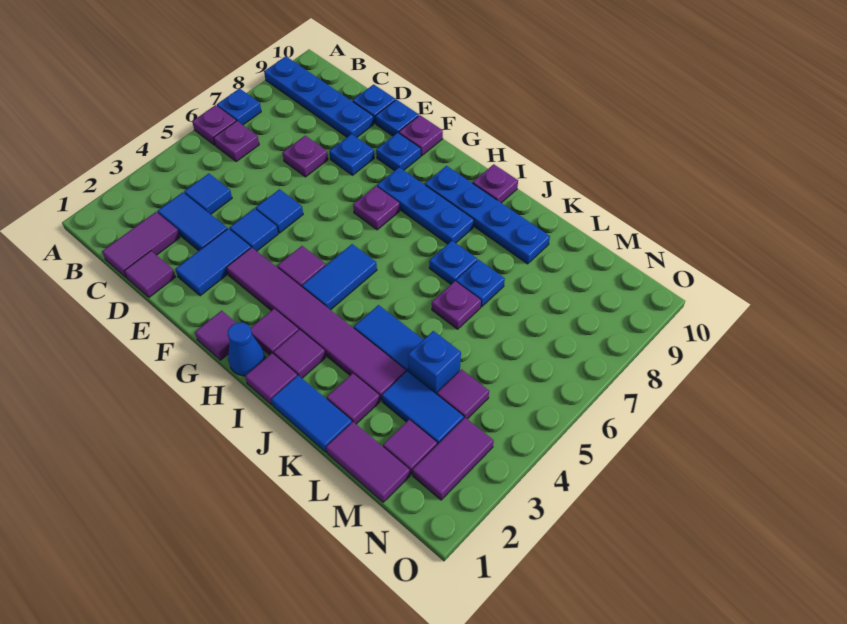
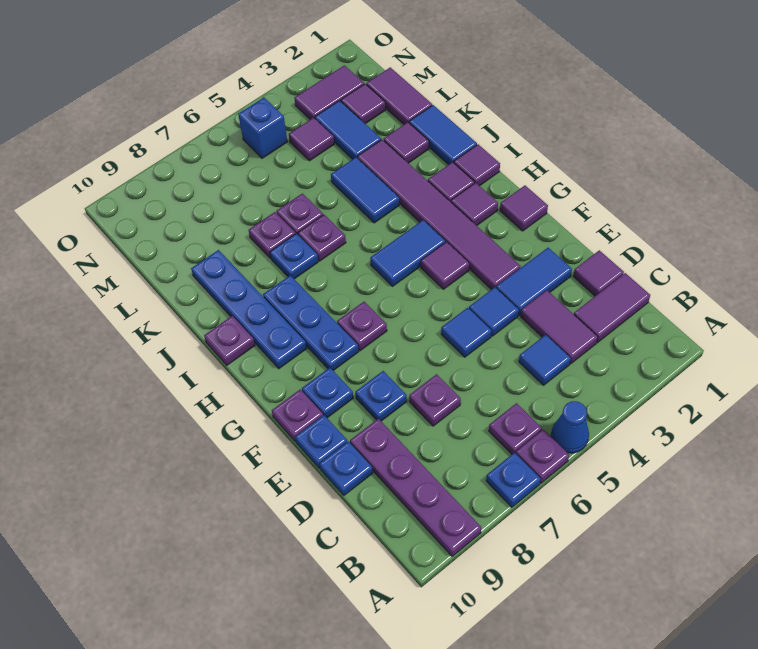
blue plate A9:D9 level 1 -> purple plate A9:D9 level 1
blue tile C3:D3 level 1 -> purple tile C3:D3 level 1
blue cone H1 level 1 -> blue cone A5 level 1
none -> purple plate J6 level 1
blue plate K7 level 1 -> purple plate K7 level 1
blue brick L4 level 1 -> blue brick N5 level 1

